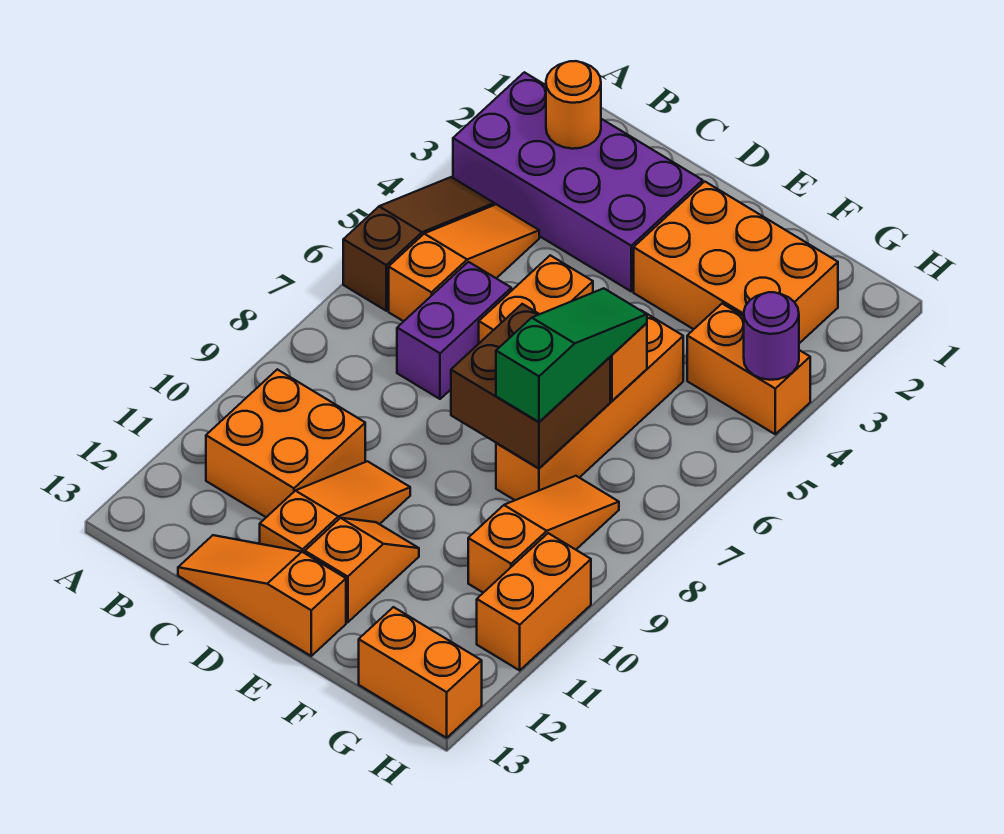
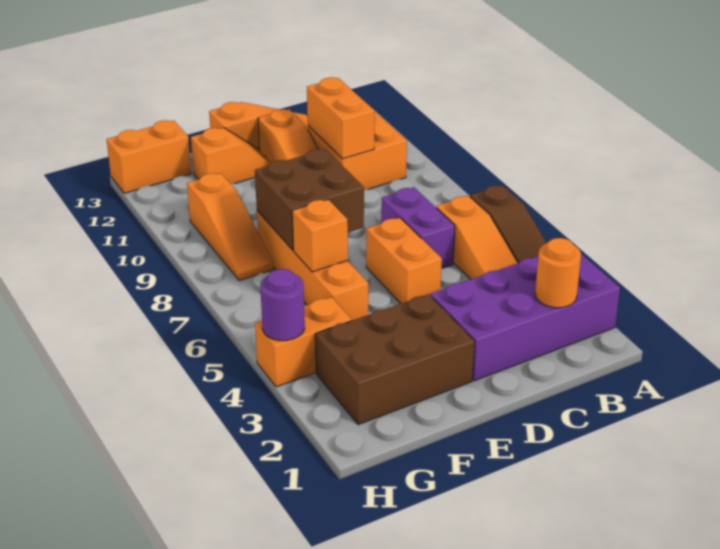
orange brick E2:G3 level 1 -> brown brick E2:G3 level 1
orange slope E11:E12 level 1 top 12 -> orange slope E12:F12 level 1 top F
green slope F6:F8 level 3 top 8 -> none
orange brick H10:H11 level 1 -> orange brick C10:C11 level 2

